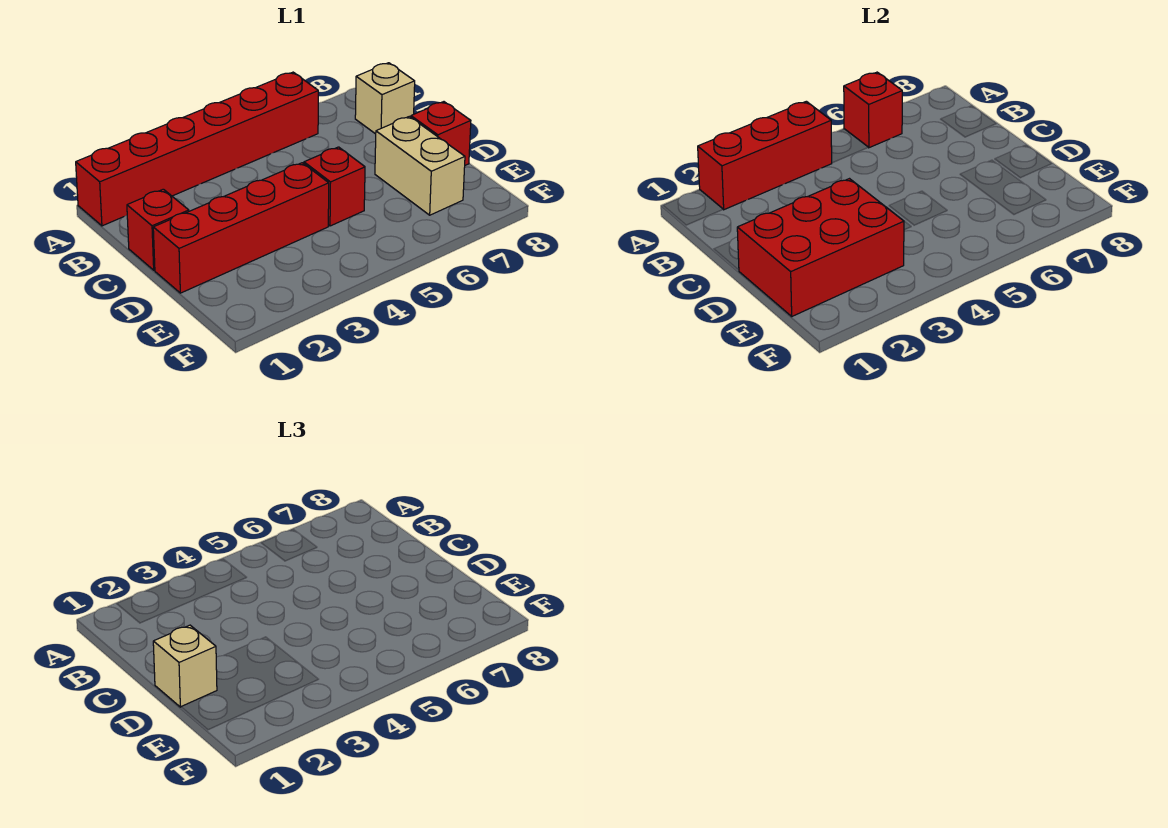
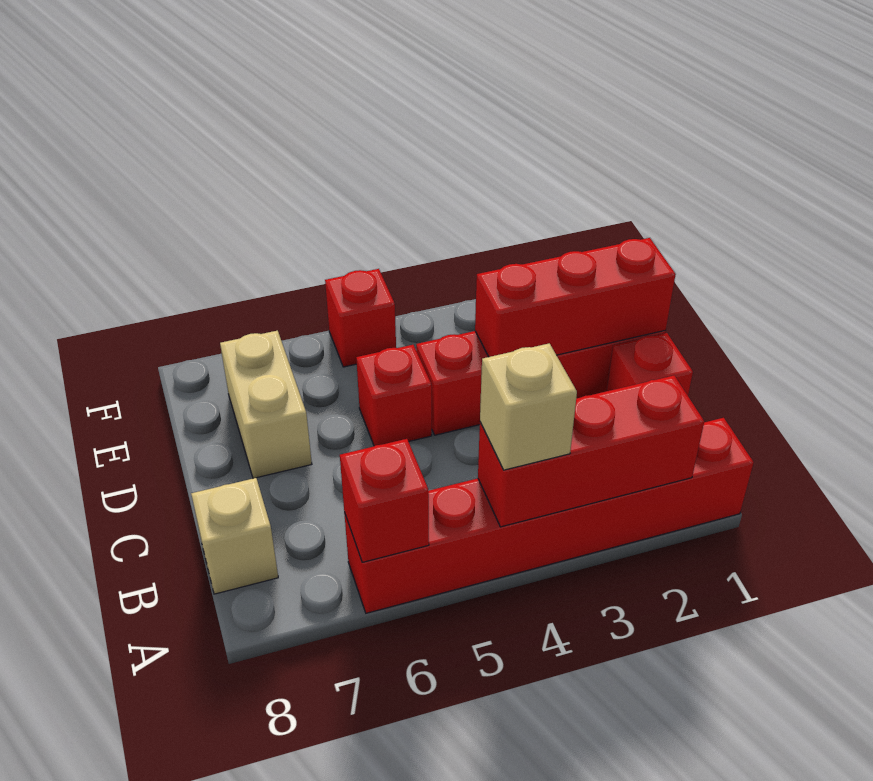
red brick D1:E3 level 2 -> red brick D1:D3 level 2
tan brick D1 level 3 -> tan brick A4 level 3
red brick D8 level 1 -> red brick F5 level 1

